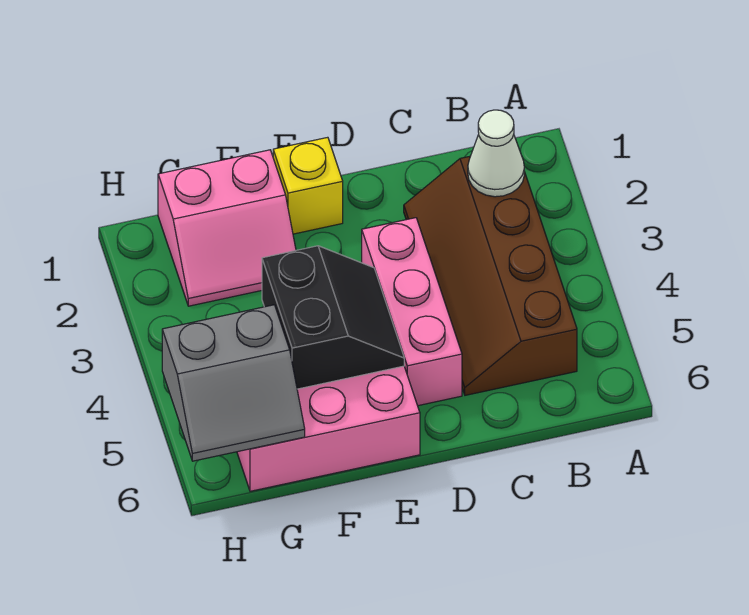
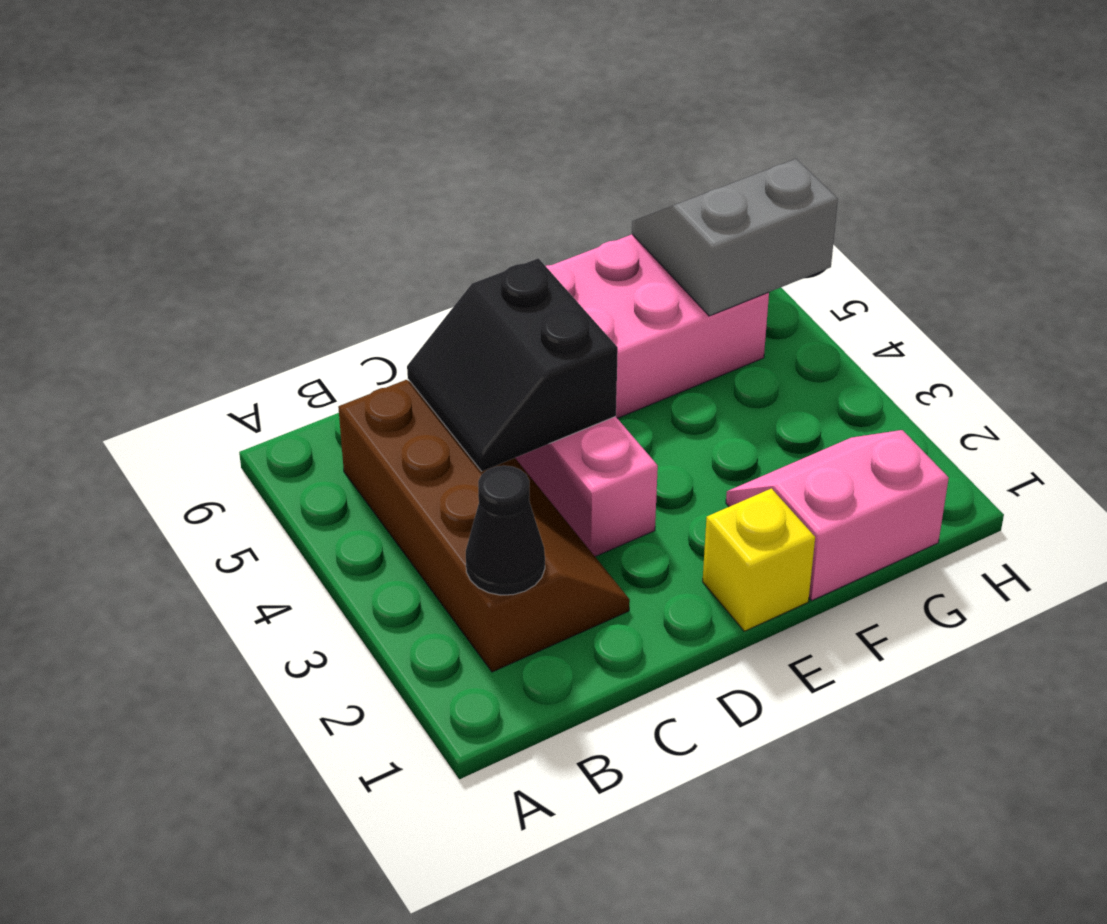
white cone B2 level 2 -> black cone B2 level 2
black slope E4:F5 level 2 top F -> black slope C4:D5 level 2 top D

